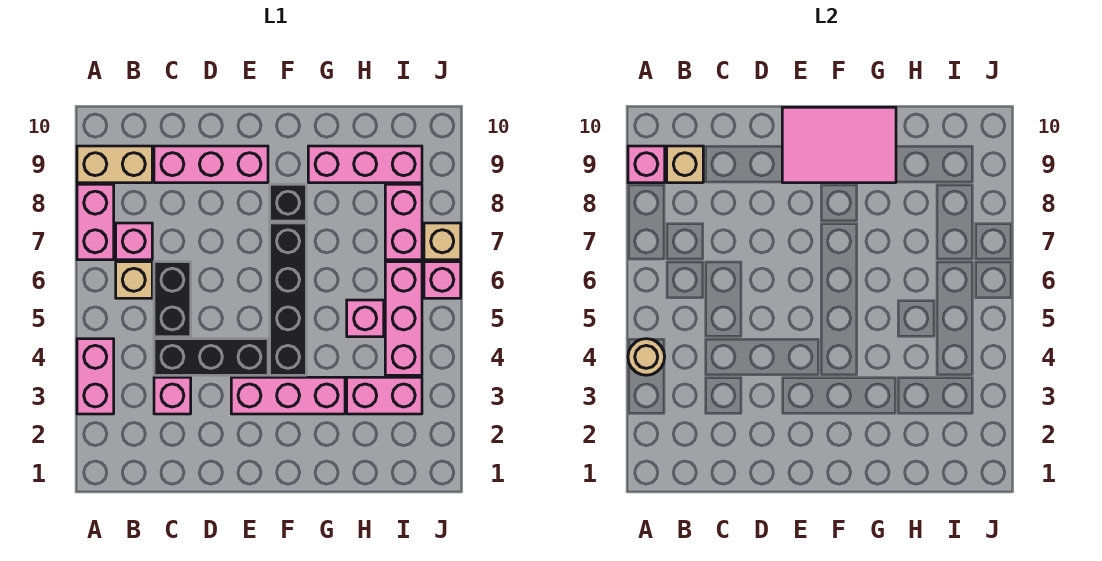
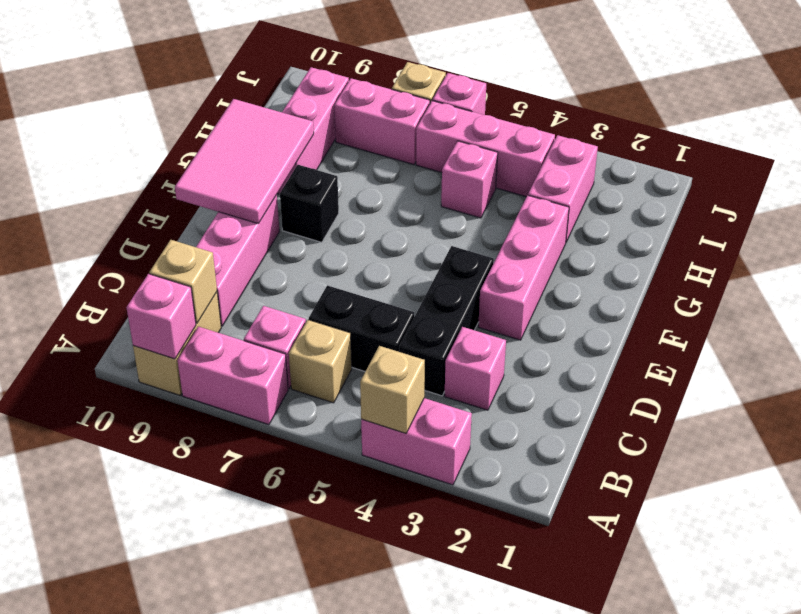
tan round brick A4 level 2 -> tan brick A4 level 2
black brick F4:F7 level 1 -> none

